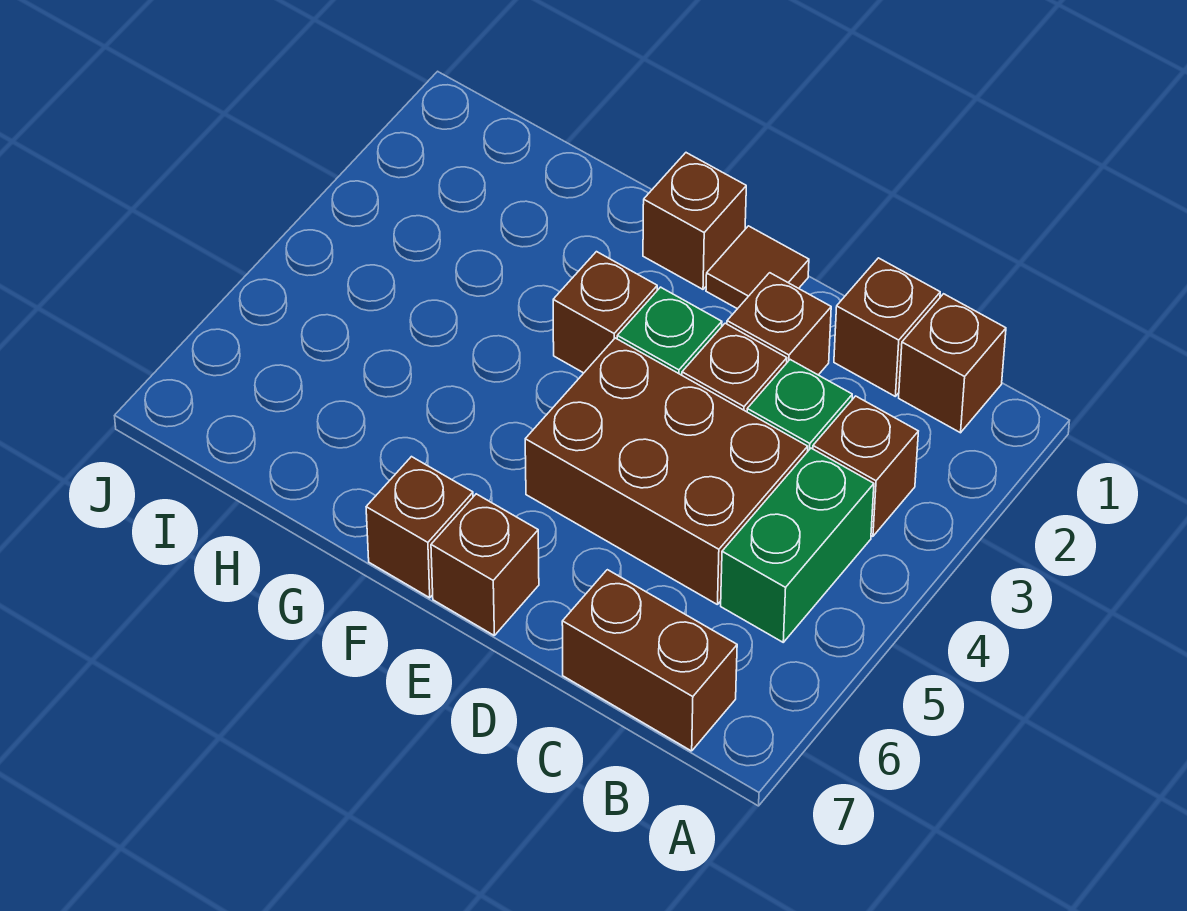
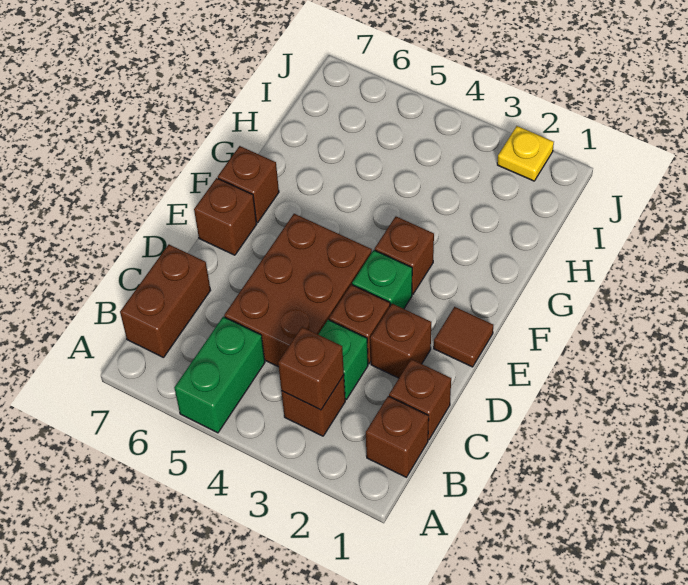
green brick B4:B5 level 1 -> green brick A5:B5 level 1
brown brick F1 level 1 -> brown brick B3 level 2
none -> yellow plate J2 level 1

